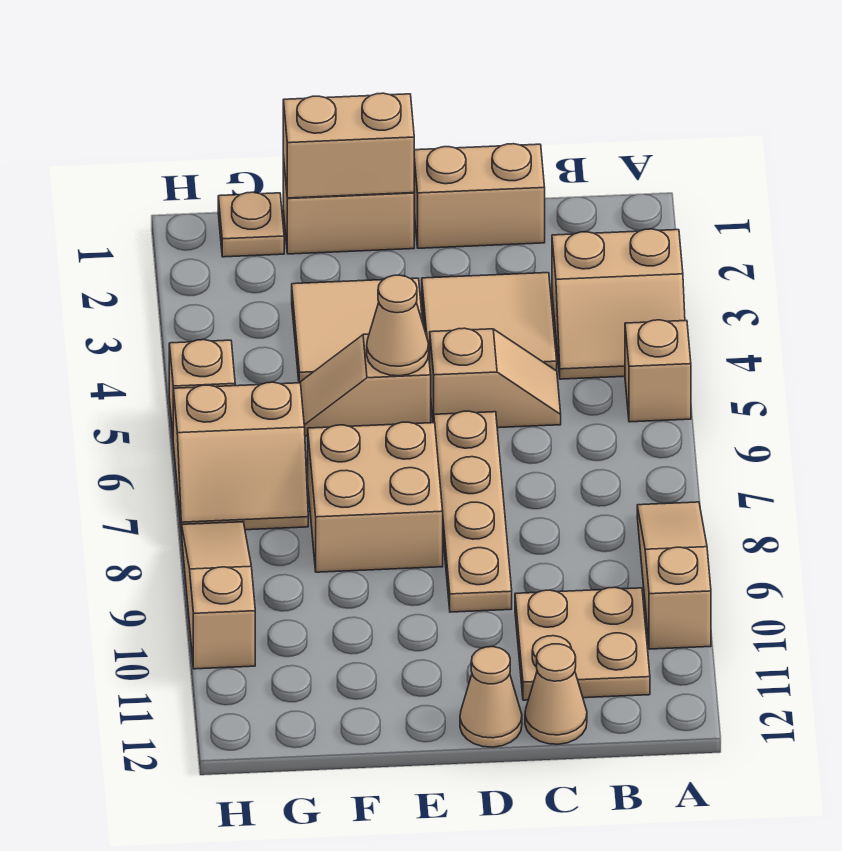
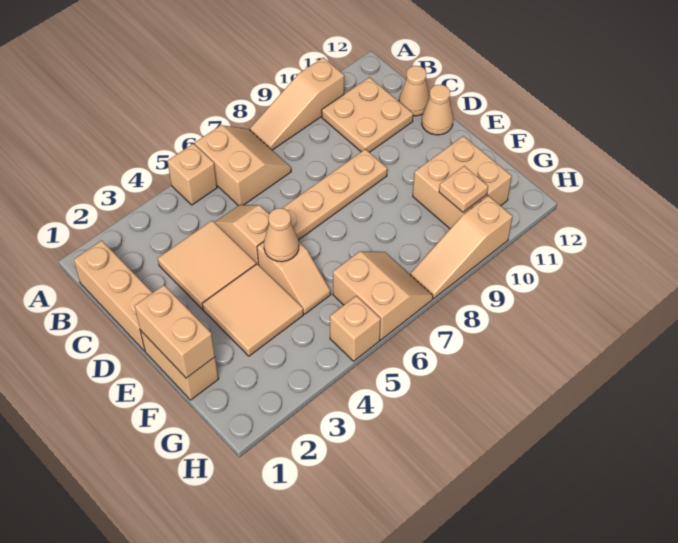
tan slope A3:B4 level 1 top 3 -> tan slope A6:B7 level 1 top 6
tan brick C1:D1 level 1 -> tan brick B1:D1 level 1
tan brick E7:F8 level 1 -> tan brick F10:G11 level 1
tan plate G1 level 1 -> tan plate G10 level 2

